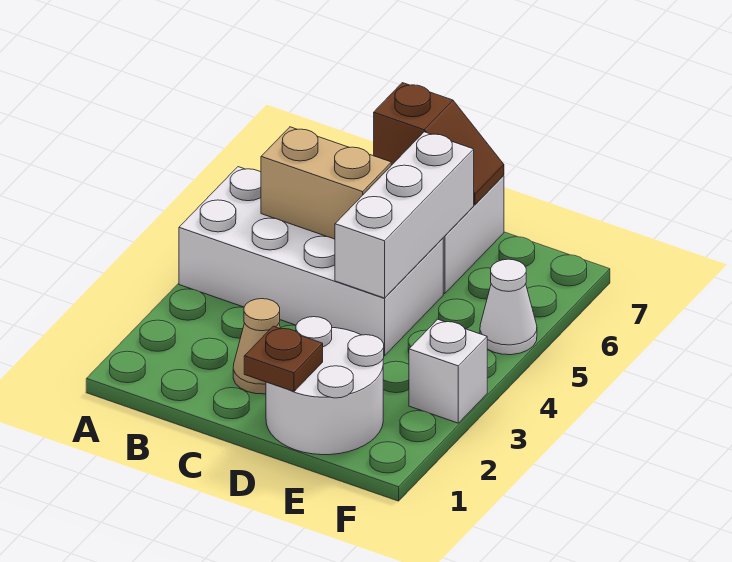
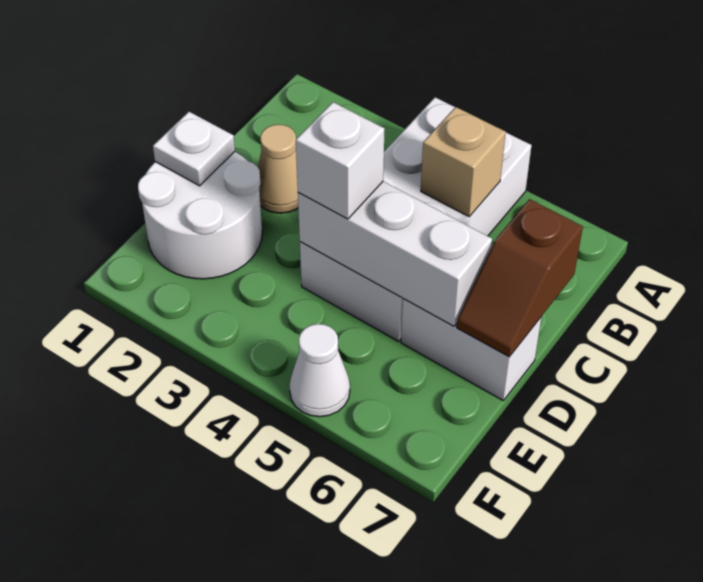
tan brick B5:C5 level 2 -> tan brick B5 level 2
brown plate D1 level 2 -> white plate D1 level 2
white brick F3 level 1 -> white brick D4 level 3

